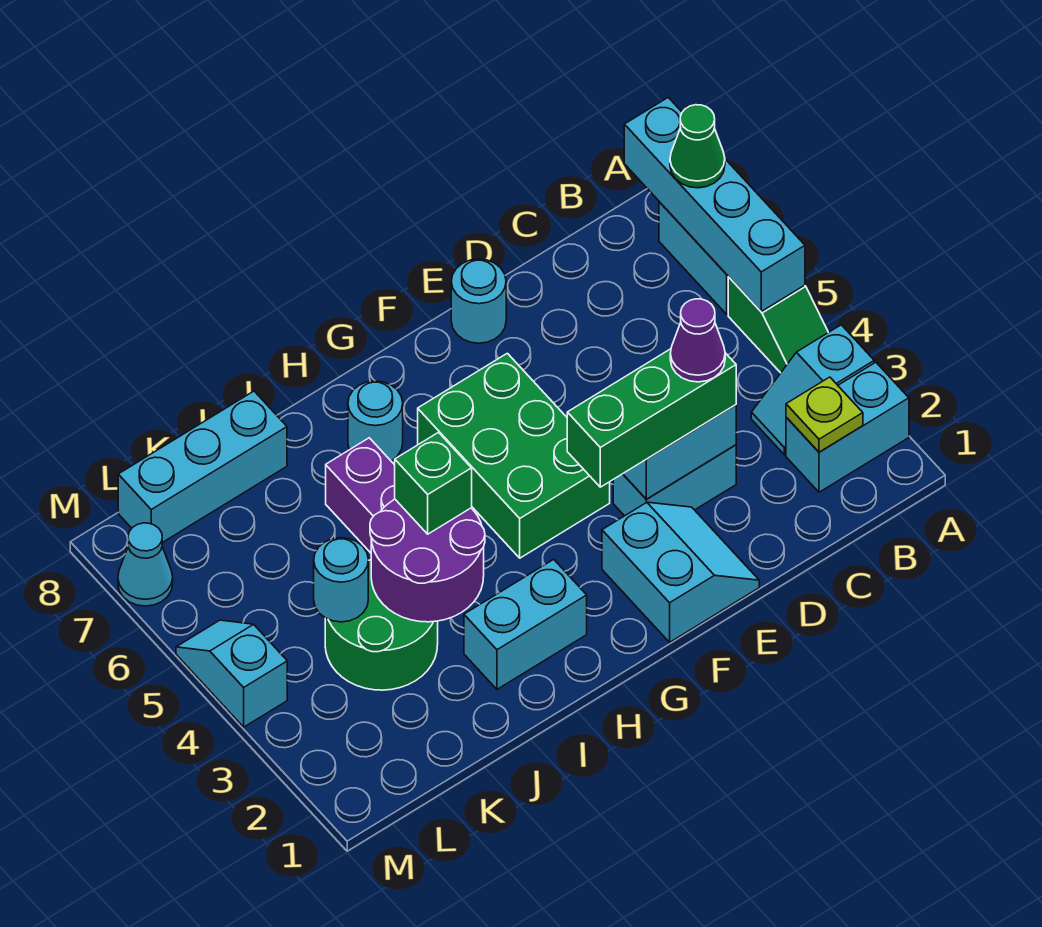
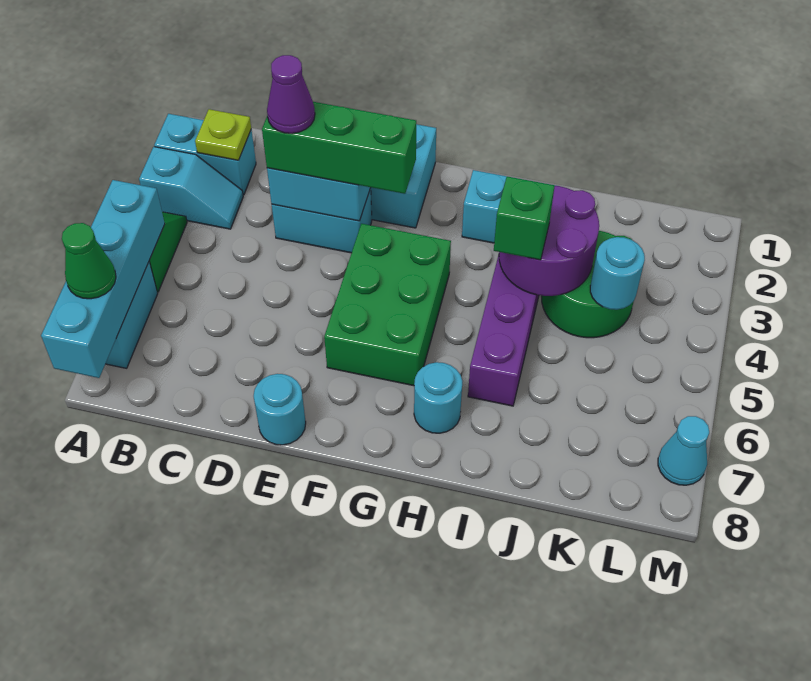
cyan brick J8:L8 level 1 -> none
cyan slope M4:M5 level 1 top 4 -> none

